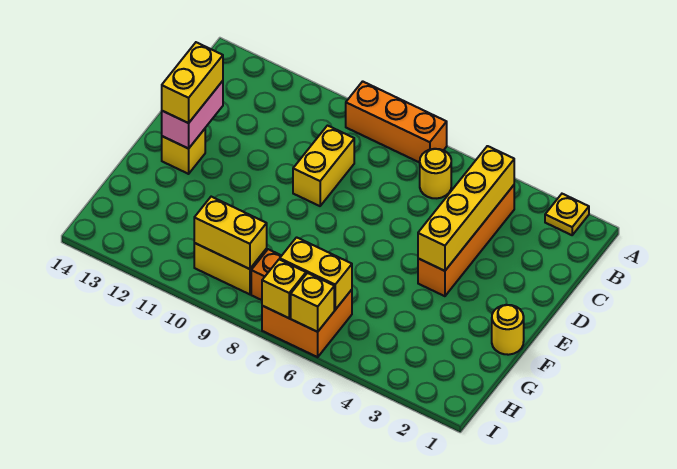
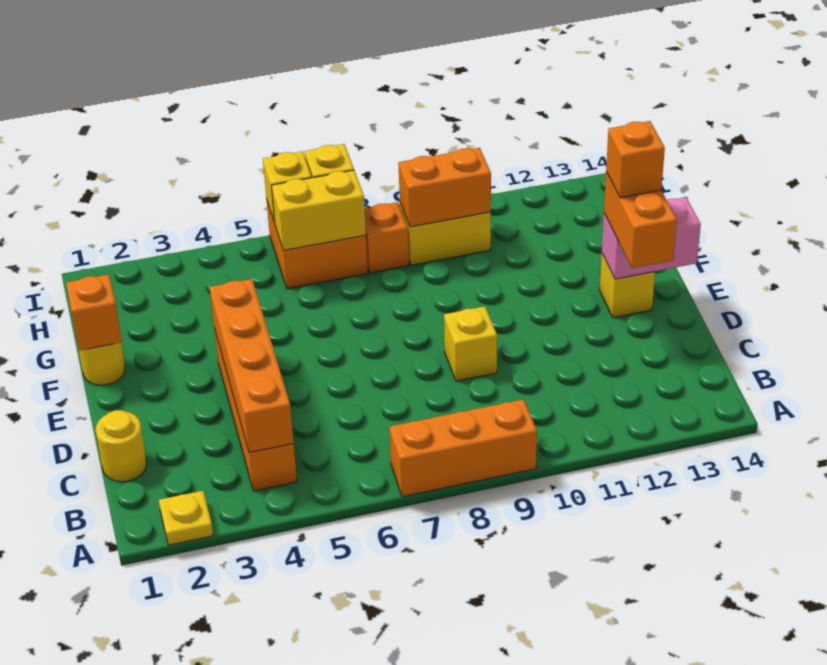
yellow brick B4:E4 level 2 -> orange brick B4:E4 level 2
yellow round brick B6 level 1 -> yellow round brick C1 level 1
yellow brick C9:D9 level 1 -> yellow brick D9 level 1
pink brick D13:E13 level 2 -> pink brick E13:E14 level 2
yellow brick D13:E13 level 3 -> orange brick D13:E13 level 3
none -> orange brick E13 level 4
none -> orange brick F1 level 2
yellow brick H9:H10 level 2 -> orange brick H9:H10 level 2

